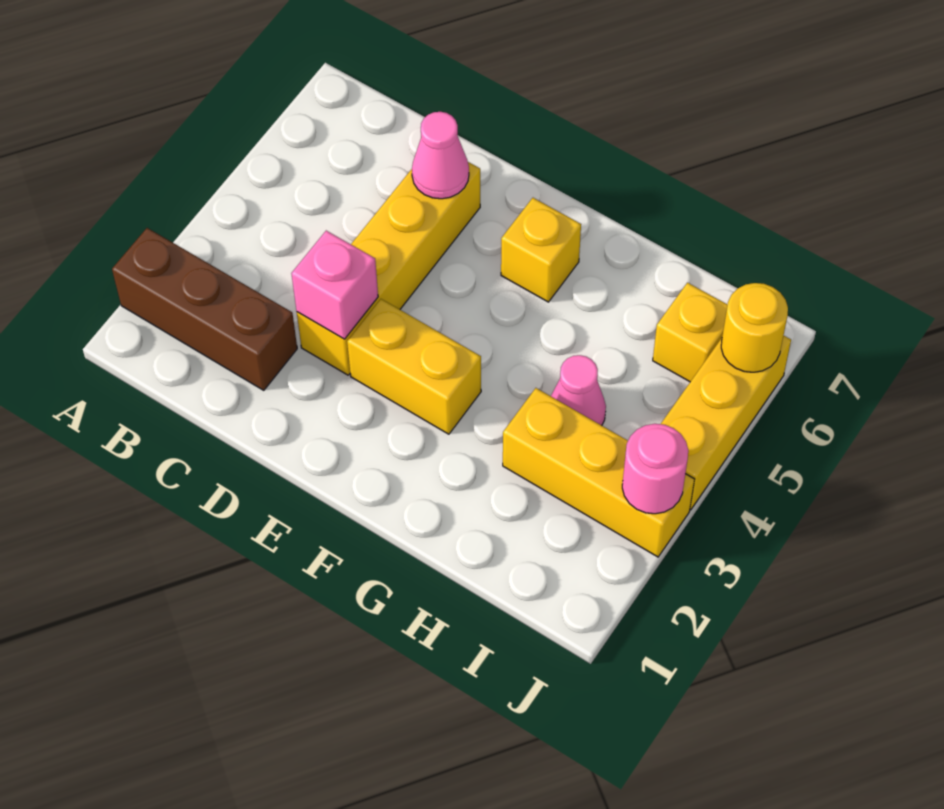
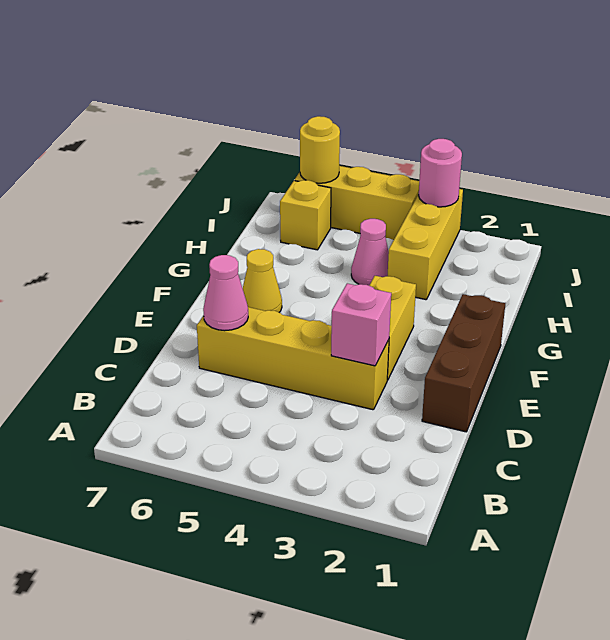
brown brick A2:C2 level 1 -> brown brick D1:F1 level 1
yellow brick F6 level 1 -> yellow cone F6 level 1

